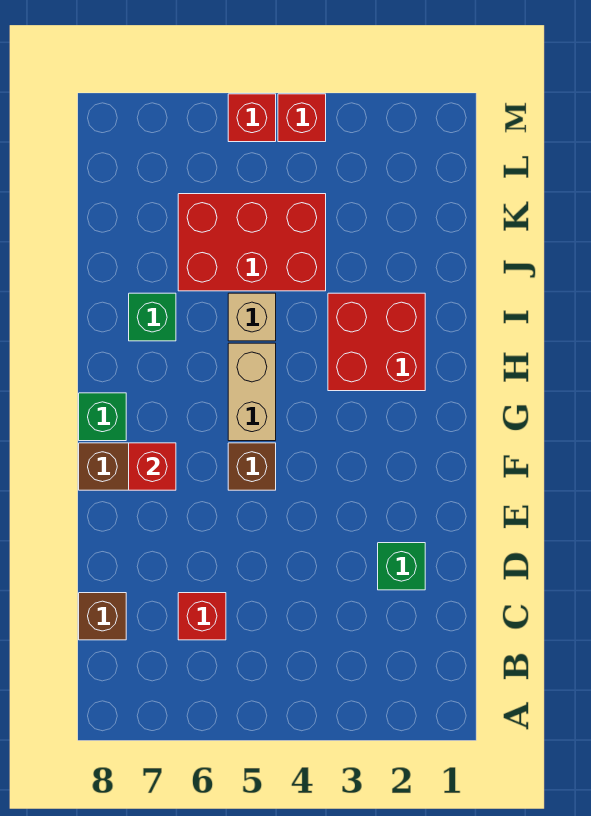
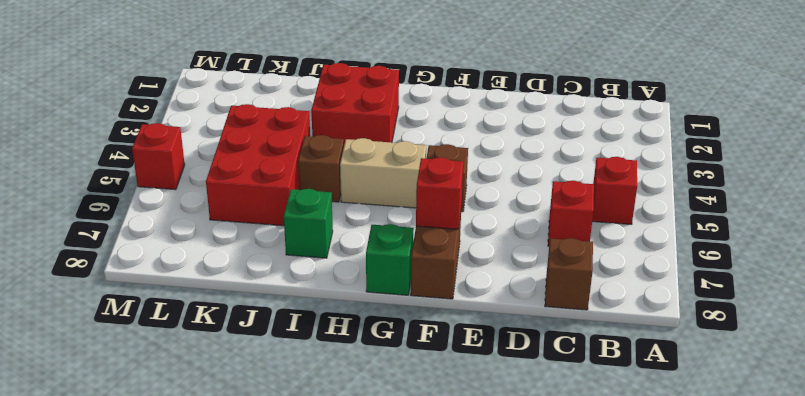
green brick D2 level 1 -> none
tan brick I5 level 1 -> brown brick I5 level 1
red brick M4 level 1 -> red brick B5 level 1

